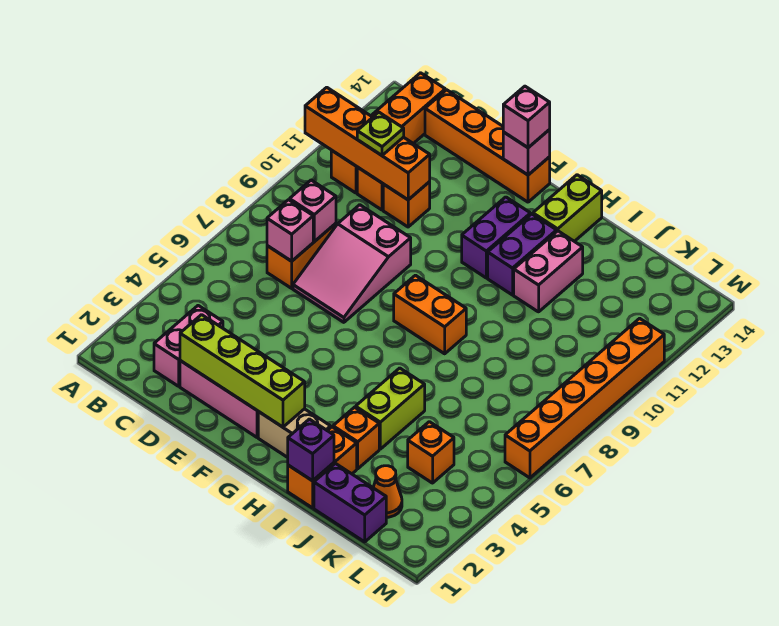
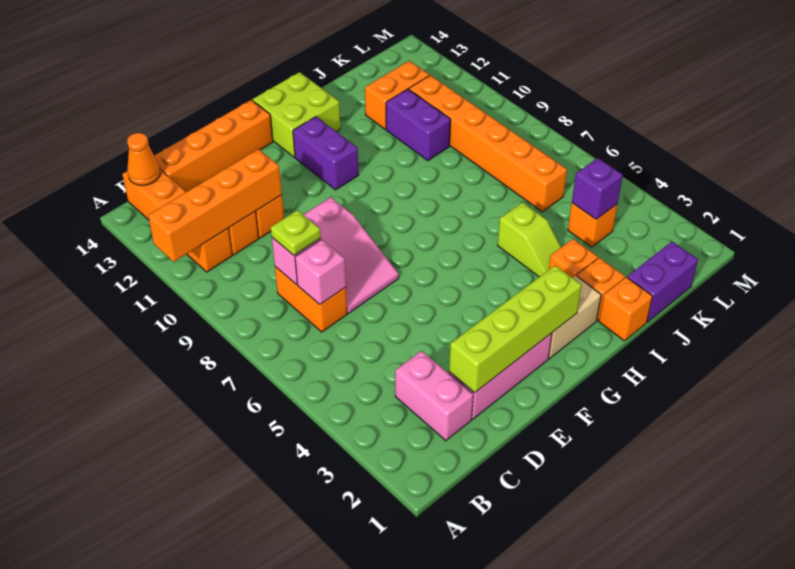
lime plate C11 level 3 -> lime plate C8 level 3
pink brick F14 level 2 -> none
pink brick F14 level 3 -> none
orange brick G8:H8 level 1 -> orange brick J12:K12 level 1
purple brick H11:H12 level 1 -> purple brick J10:J11 level 1
lime brick H13:H14 level 1 -> lime brick G13:H14 level 1
purple brick I1 level 2 -> purple brick K4 level 2
lime brick I4:I5 level 1 -> lime slope I4:I5 level 1 top 5
pink brick I11:I12 level 1 -> none
orange cone K2 level 1 -> orange cone B14 level 2
orange brick M6:M11 level 1 -> orange brick K6:K11 level 1

